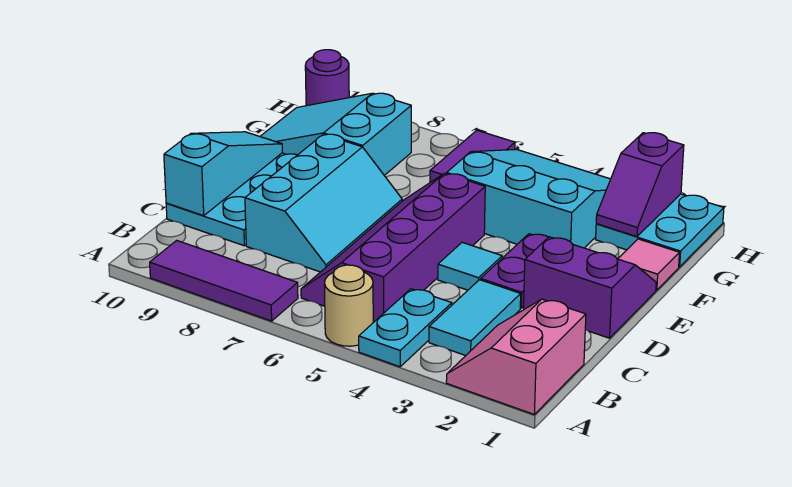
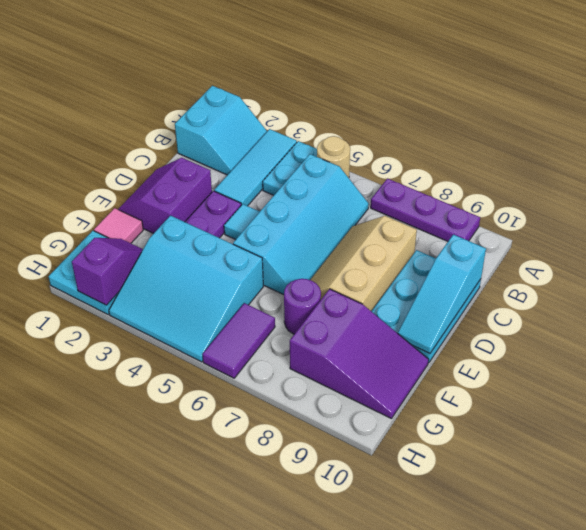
pink slope A1:B2 level 1 top 1 -> cyan slope A1:B2 level 1 top 1
purple tile A7:A9 level 1 -> purple plate A7:A9 level 1
cyan tile B3:C3 level 1 -> cyan tile A3:C3 level 1
purple slope B5:E6 level 1 top 5 -> cyan slope B5:E6 level 1 top 5
cyan slope C7:E8 level 1 top 8 -> tan slope C7:E8 level 1 top 8
purple slope D1:E2 level 1 top D -> purple slope D1:E2 level 1 top 2
cyan slope F8:G10 level 1 top 8 -> purple slope F8:G10 level 1 top 8
purple round brick H10 level 1 -> purple round brick F7 level 1

